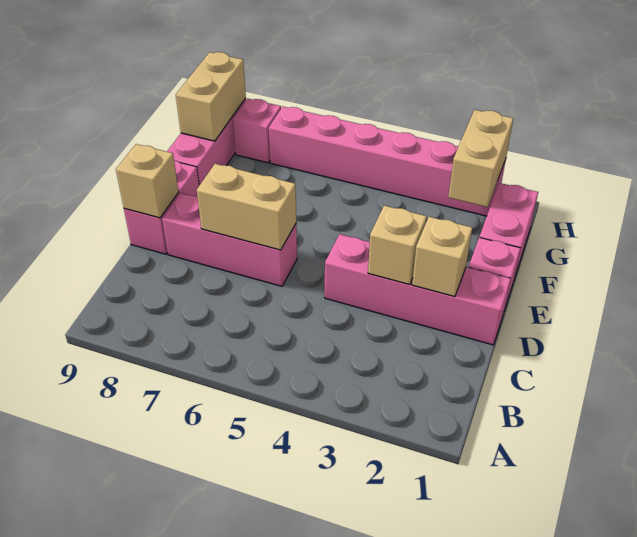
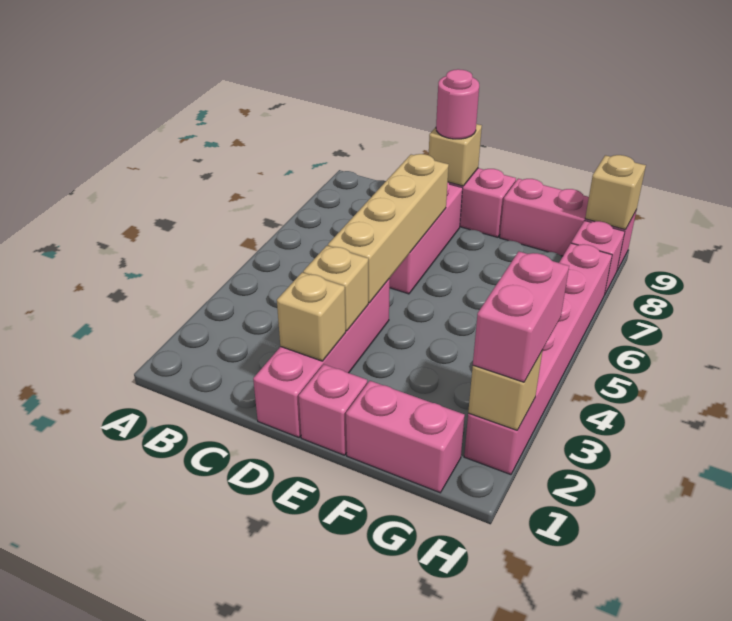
tan brick D6:D7 level 2 -> tan brick D4:D7 level 2
none -> pink round brick D9 level 3
tan brick G2:H2 level 2 -> tan brick H2 level 2
tan brick G9:H9 level 2 -> tan brick H9 level 2
none -> pink brick H2:H3 level 3

